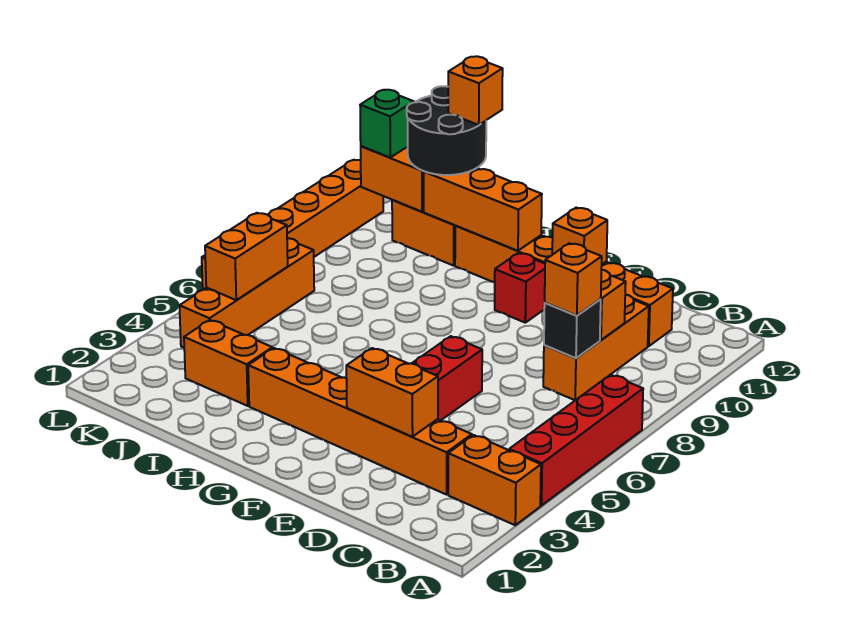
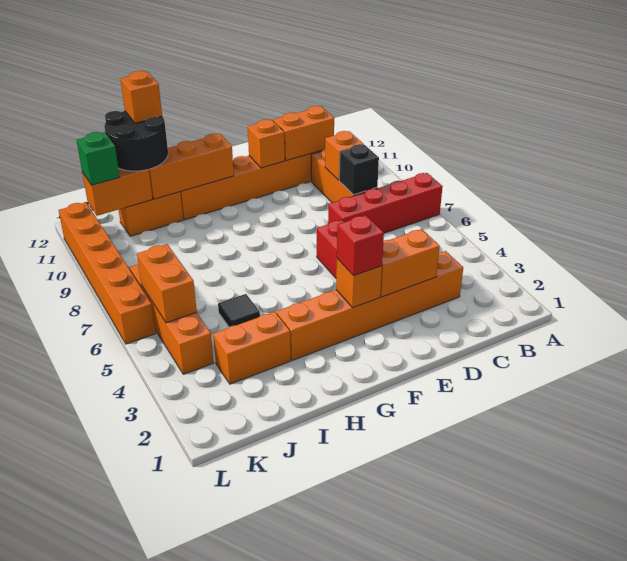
orange brick A3:B3 level 1 -> orange brick C11:D11 level 2
red brick A4:A7 level 1 -> red brick A7:D7 level 1
orange brick C8 level 3 -> orange brick F3 level 2
red brick F10 level 1 -> red brick F3 level 3
none -> black tile I5 level 1

